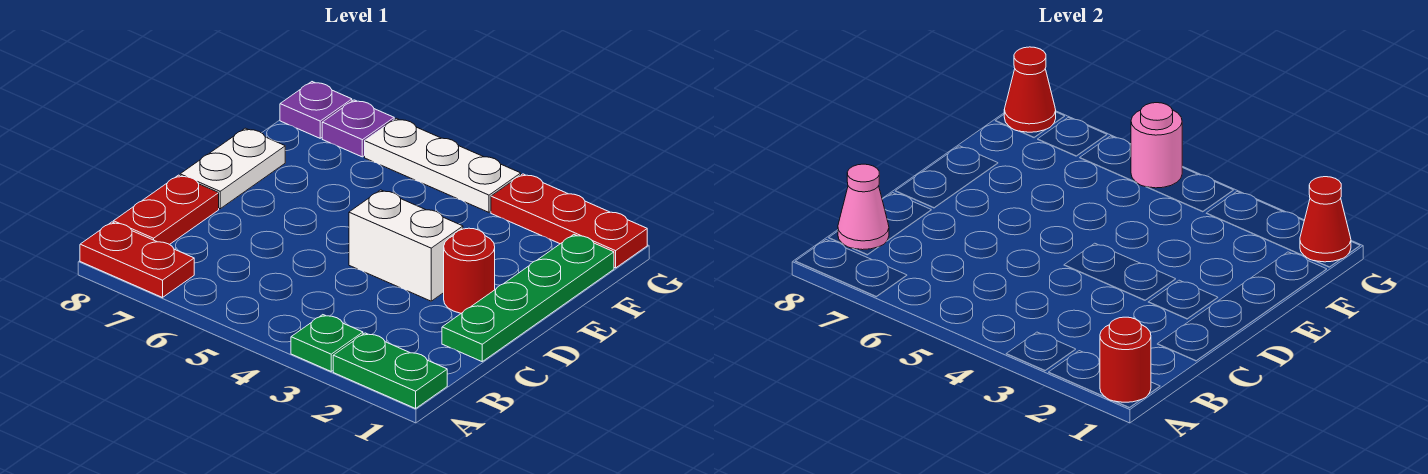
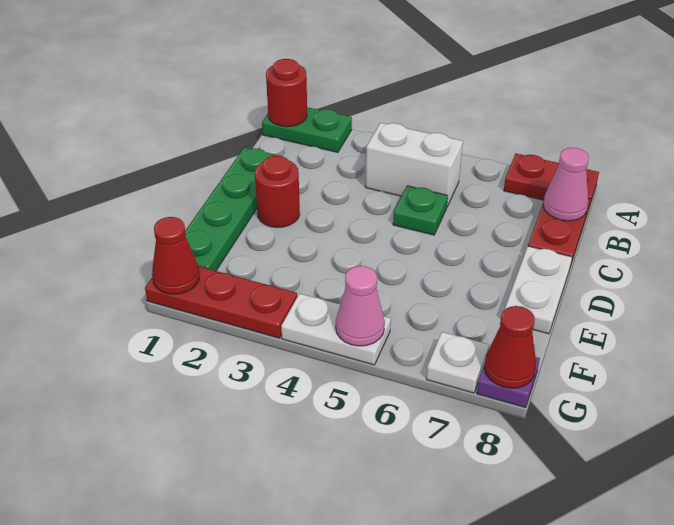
green plate A3 level 1 -> green plate C5 level 1
white brick D3:D4 level 1 -> white brick B4:B5 level 1
white plate G4:G6 level 1 -> white plate G4:G5 level 1
pink round brick G5 level 2 -> pink cone G5 level 2
purple plate G7 level 1 -> white plate G7 level 1

